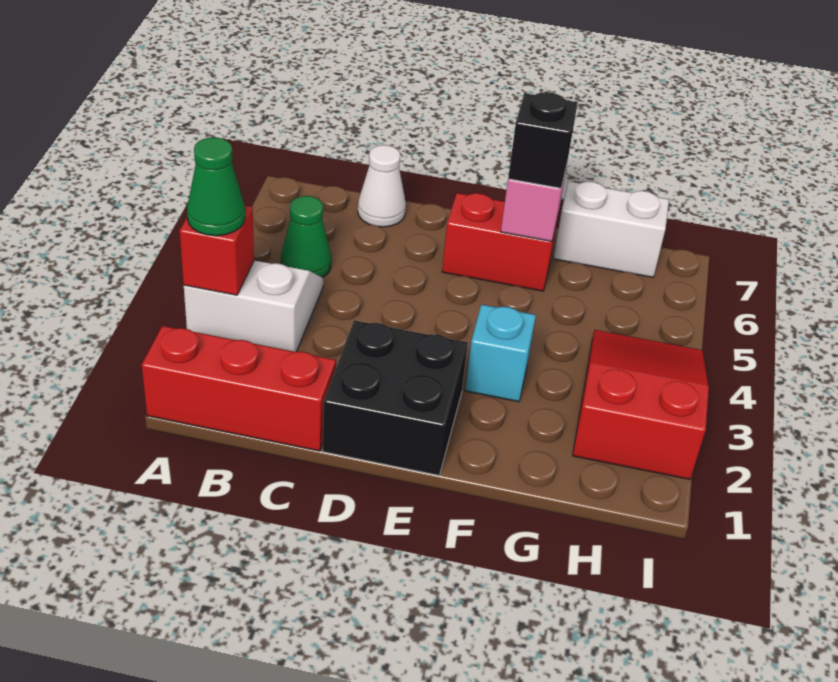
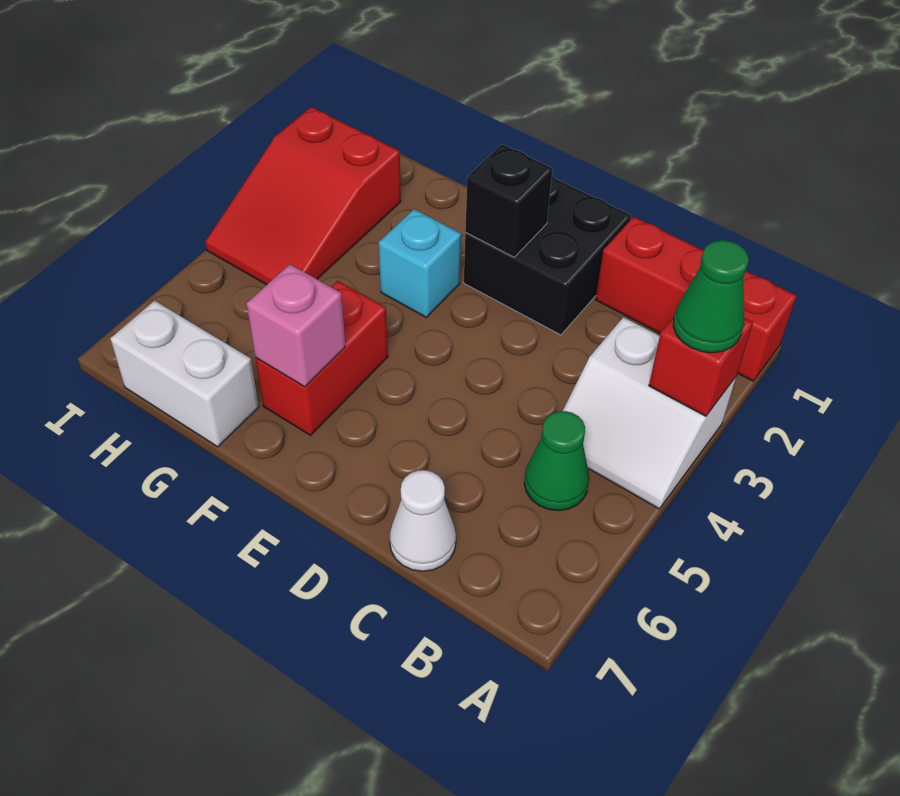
red brick E6:F6 level 1 -> red brick F5:F6 level 1
black brick F6 level 3 -> black brick E2 level 2

